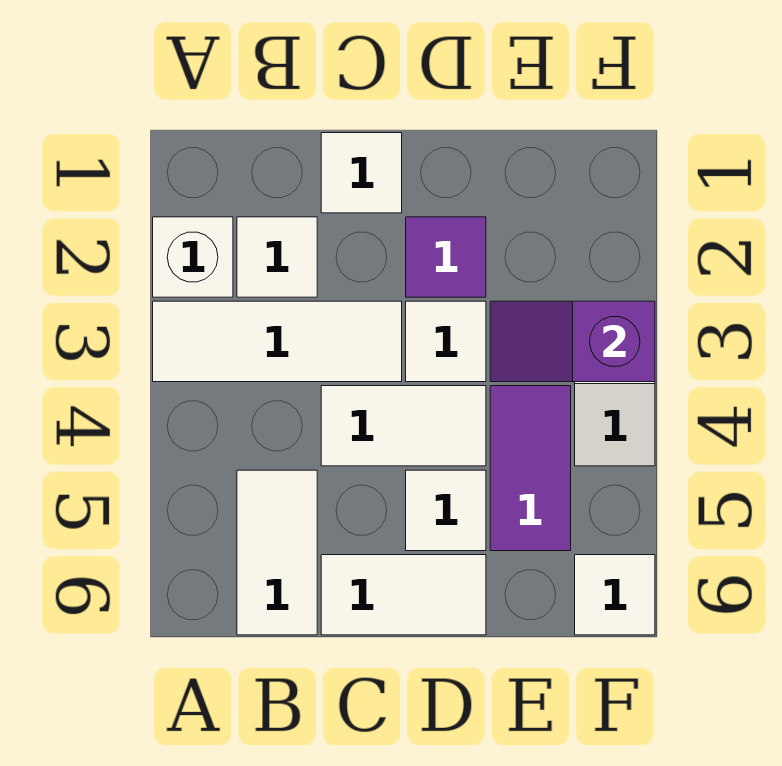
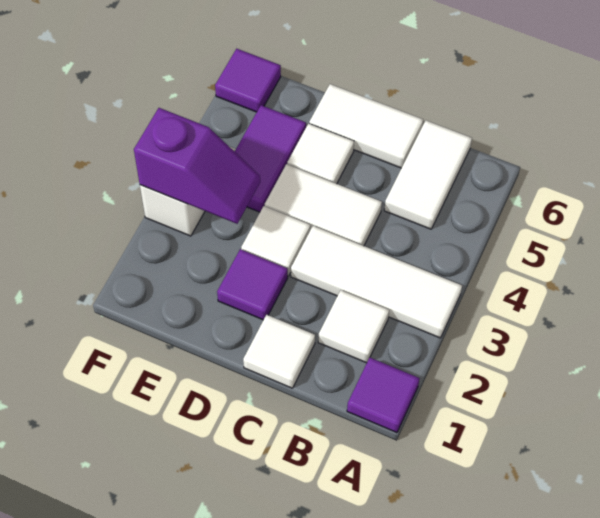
none -> purple tile A1 level 1
white brick A2 level 1 -> none
white tile F6 level 1 -> purple tile F6 level 1

